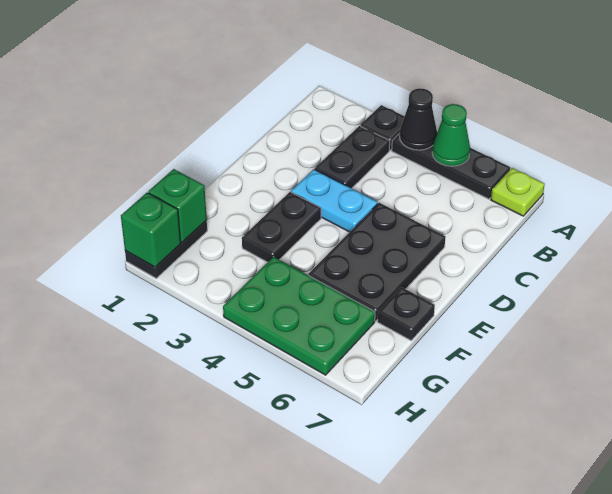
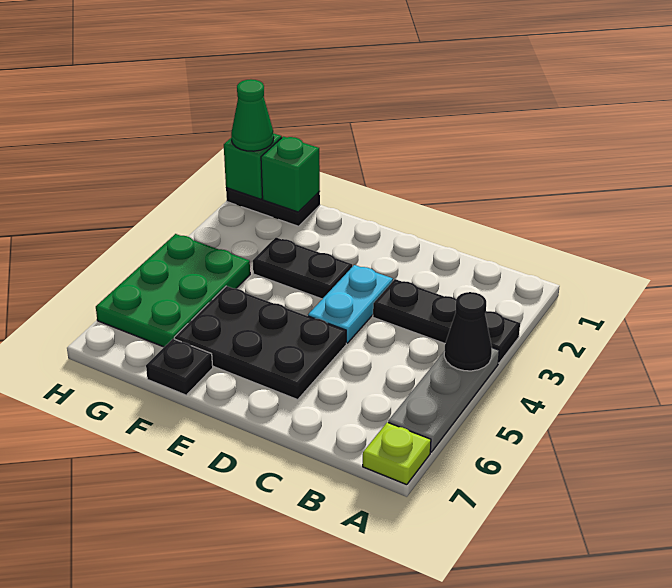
black plate A4:A6 level 1 -> grey plate A4:A6 level 1
green cone A5 level 2 -> green cone H1 level 3

